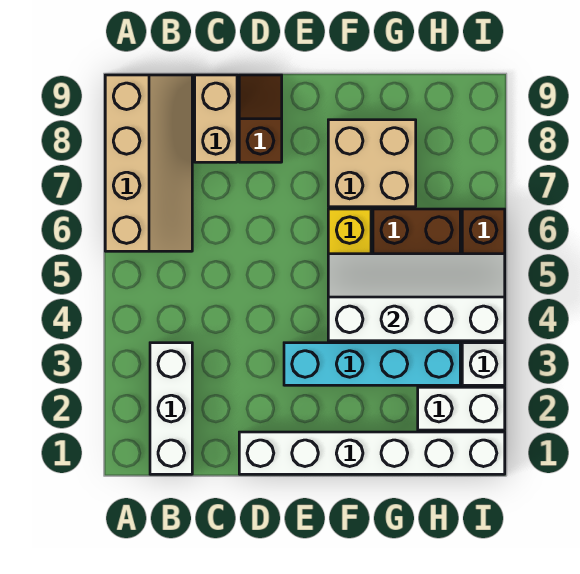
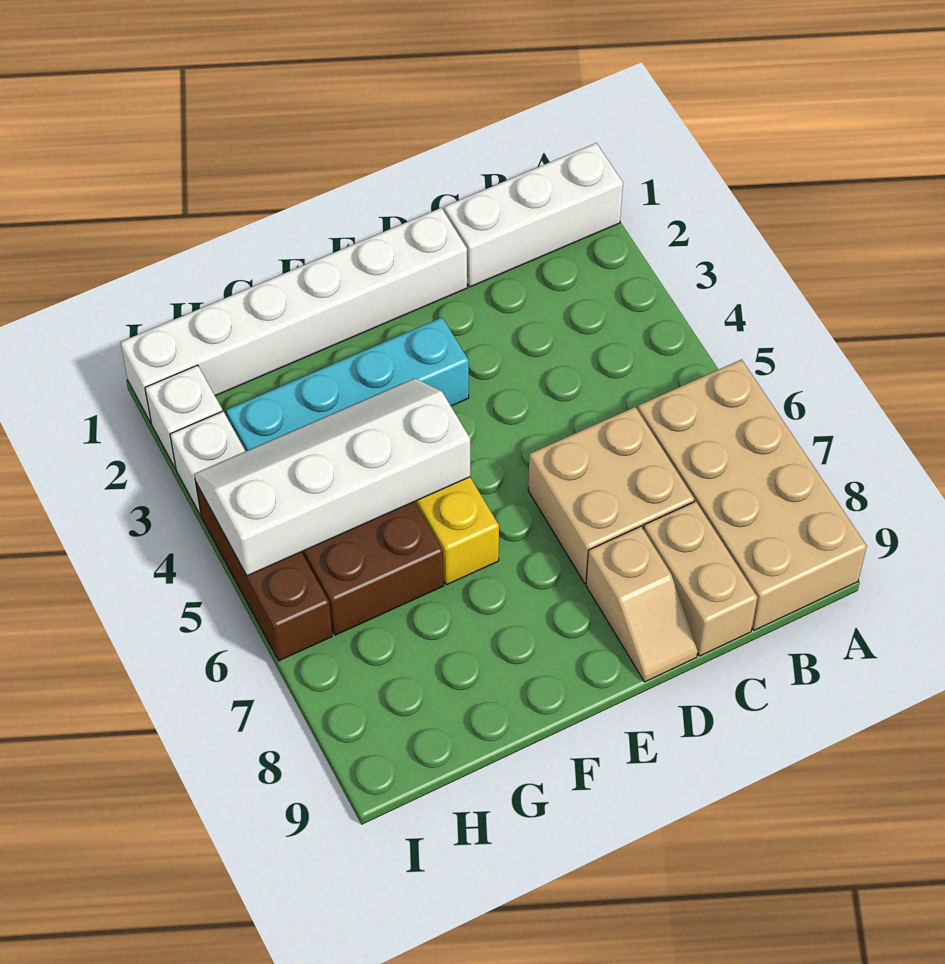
tan slope A6:B9 level 1 top A -> tan brick A6:B9 level 1
white brick B1:B3 level 1 -> white brick A1:C1 level 1
brown slope D8:D9 level 1 top 8 -> tan slope D8:D9 level 1 top 8
white slope F4:I5 level 2 top 4 -> white slope F4:I5 level 2 top 5
tan brick F7:G8 level 1 -> tan brick C6:D7 level 1
white brick H2:I2 level 1 -> white brick I2 level 1

